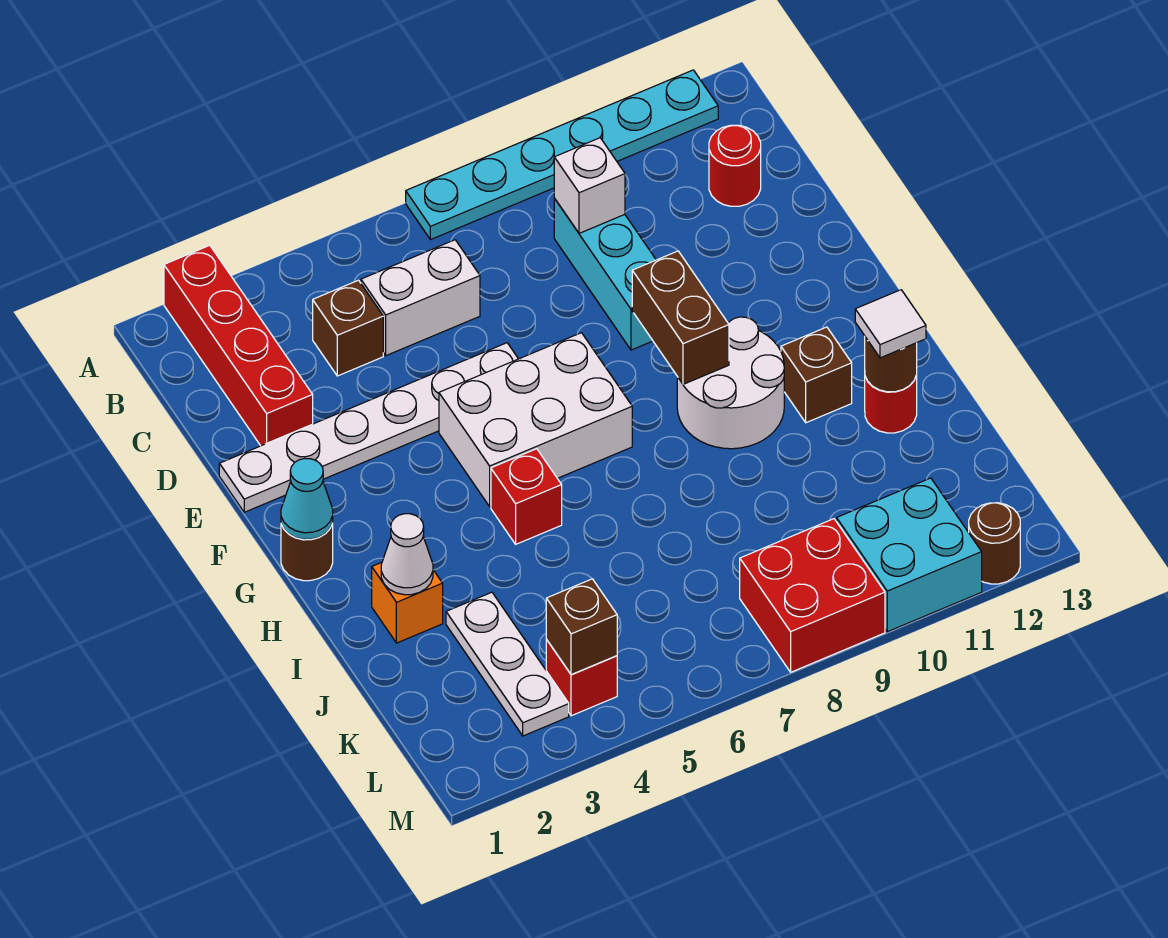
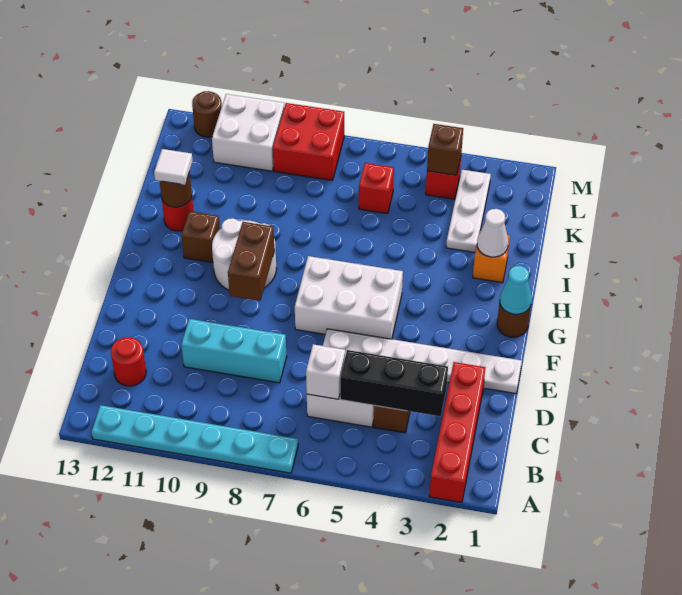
none -> black brick C3:C5 level 2
cyan brick C9:E9 level 1 -> cyan brick D8:D10 level 1
white brick C9 level 2 -> white brick C6 level 2
red brick H5 level 1 -> red brick K6 level 1
cyan brick L10:M11 level 1 -> white brick L10:M11 level 1

